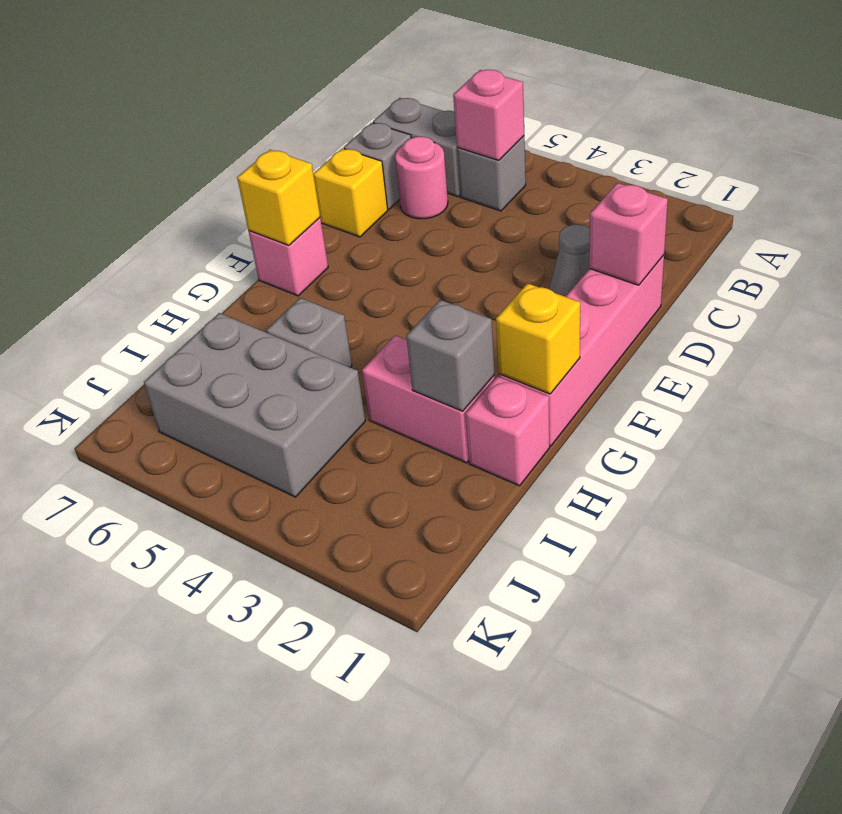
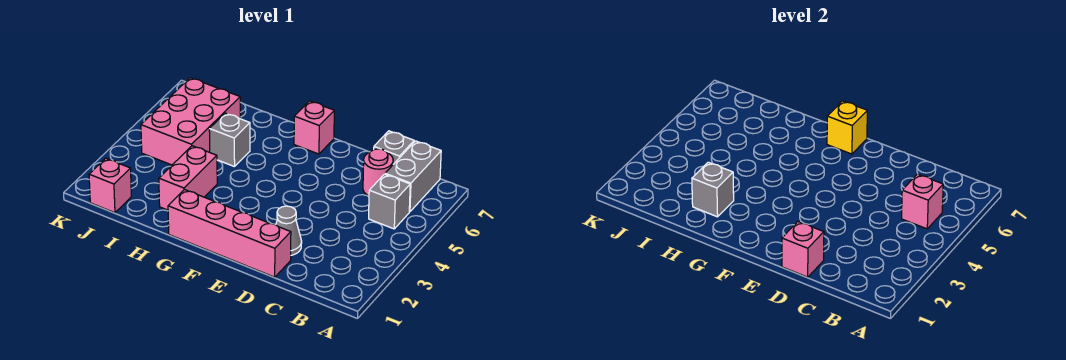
yellow brick D7 level 1 -> none
yellow brick G1 level 2 -> none
pink brick H1 level 1 -> pink brick J1 level 1
grey brick I4:J6 level 1 -> pink brick I4:J6 level 1

